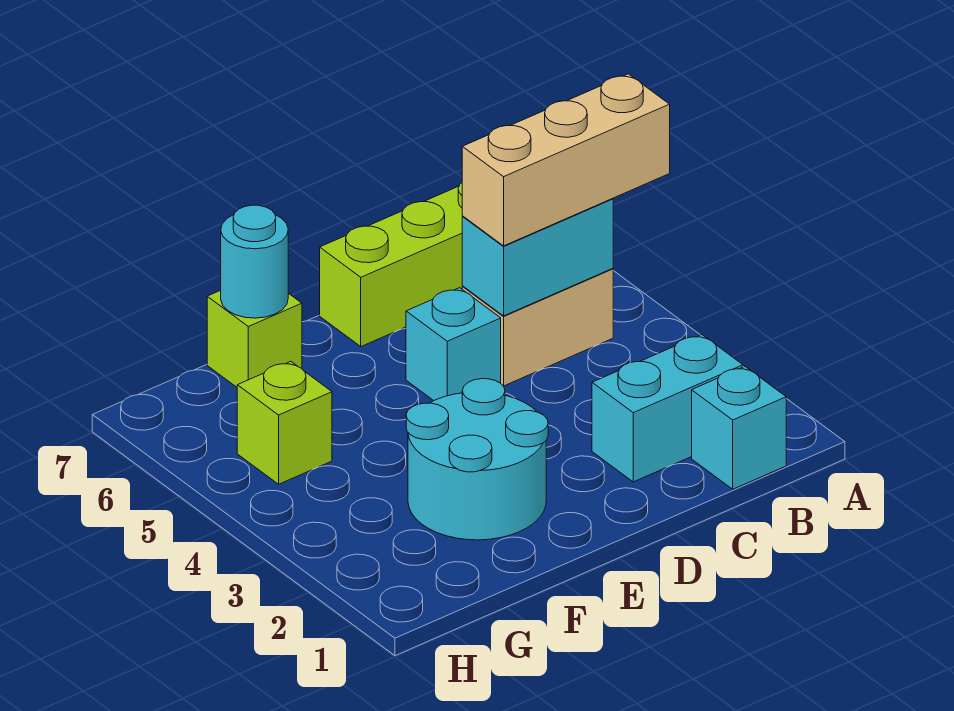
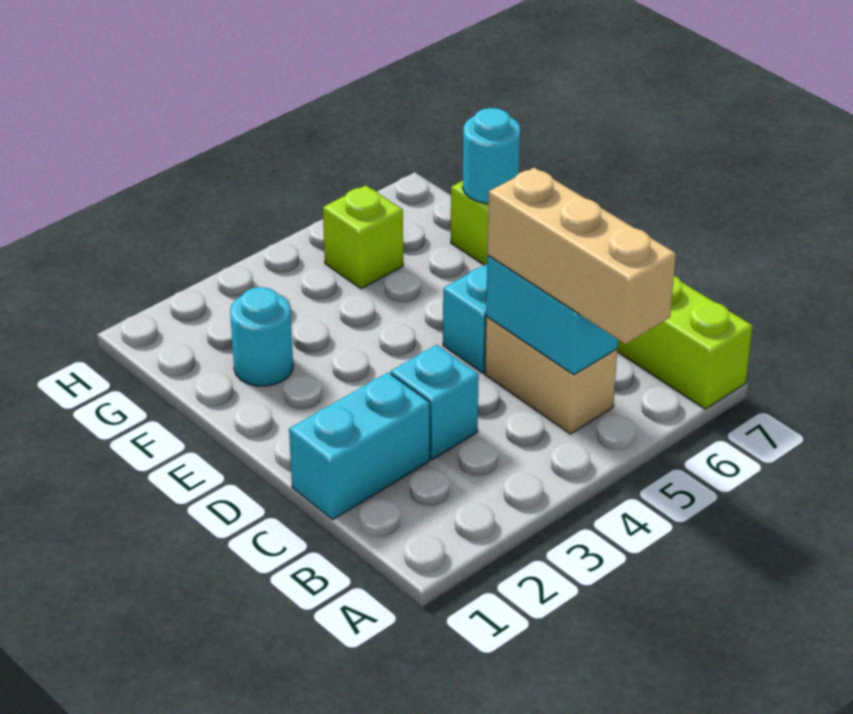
cyan brick B1 level 1 -> cyan brick C3 level 1
cyan brick B2:C2 level 1 -> cyan brick C1:C2 level 1
cyan round brick E2:F3 level 1 -> cyan round brick F2 level 1

